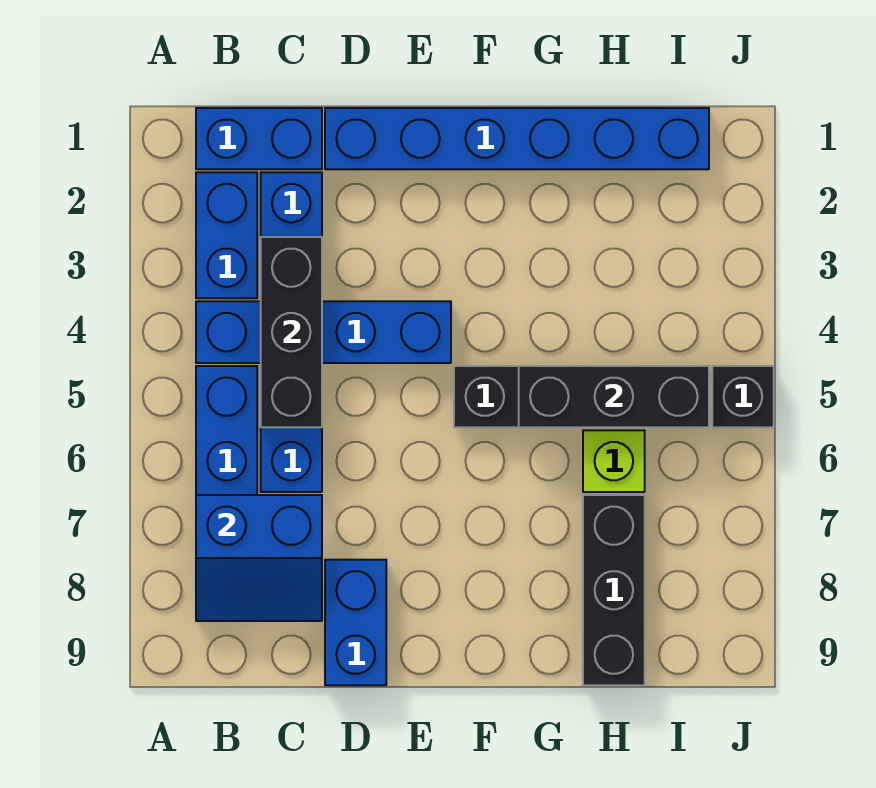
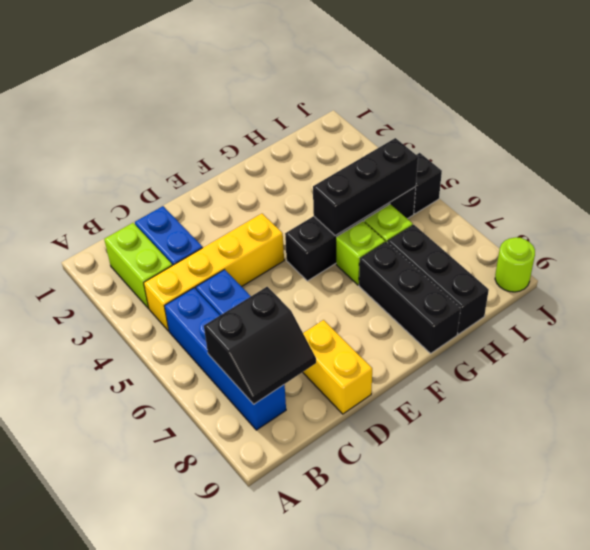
blue brick B1:C1 level 1 -> none
blue brick B2:B3 level 1 -> lime brick B2:B3 level 1
blue brick B4:E4 level 1 -> yellow brick B4:E4 level 1
blue slope B7:C8 level 2 top 7 -> black slope B7:C8 level 2 top 7
black brick C3:C5 level 2 -> black brick G7:G9 level 1
blue brick D1:I1 level 1 -> none
blue brick D8:D9 level 1 -> yellow brick D8:D9 level 1
none -> lime brick G6 level 1
none -> lime round brick J9 level 1

